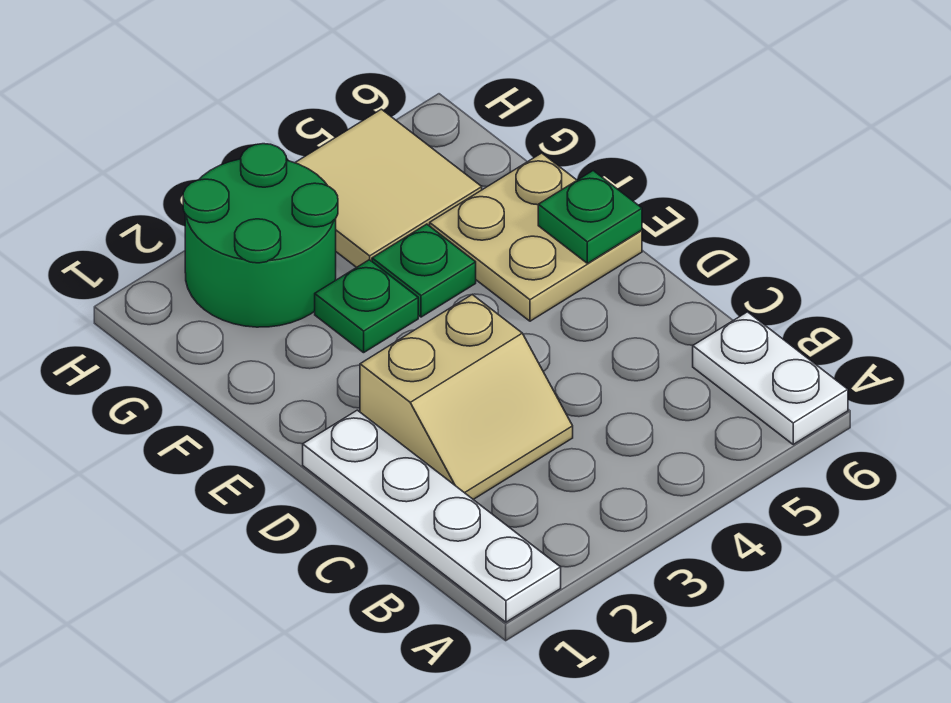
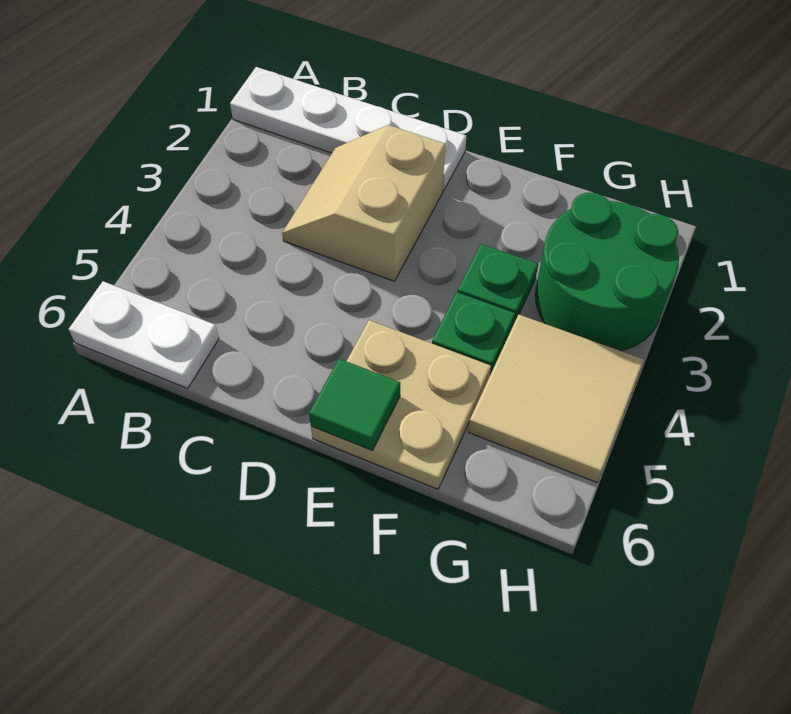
green plate E6 level 2 -> green tile E6 level 2

